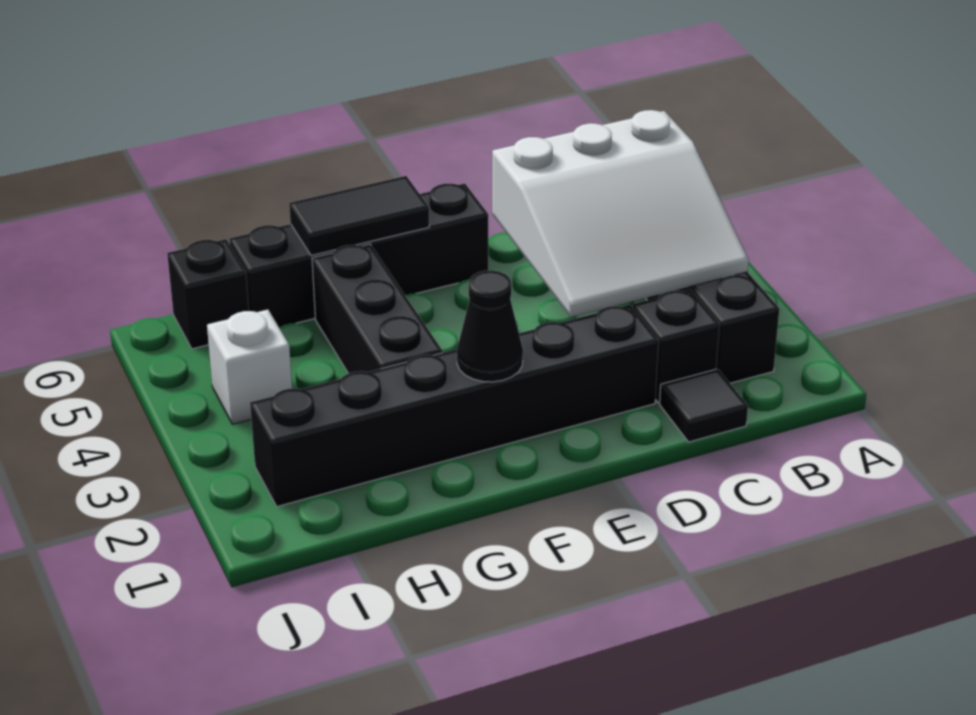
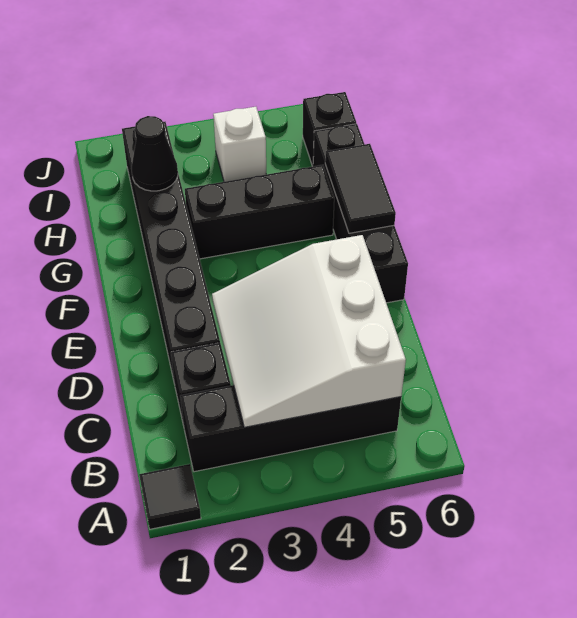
black tile C1 level 1 -> black tile A1 level 1
black cone F2 level 2 -> black cone H2 level 2

